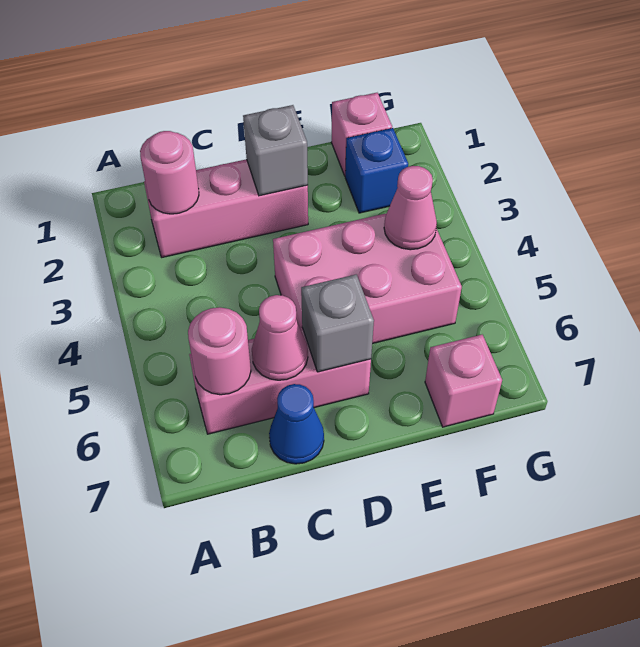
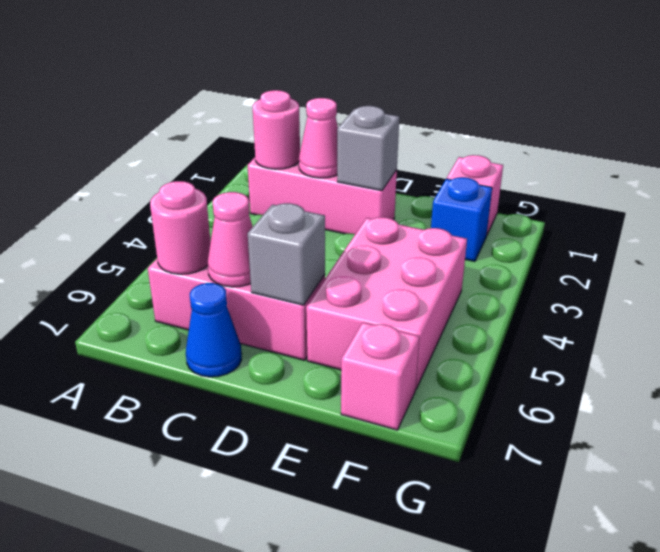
pink brick D4:F5 level 1 -> pink brick E4:F6 level 1
pink cone F4 level 2 -> pink cone C2 level 2

